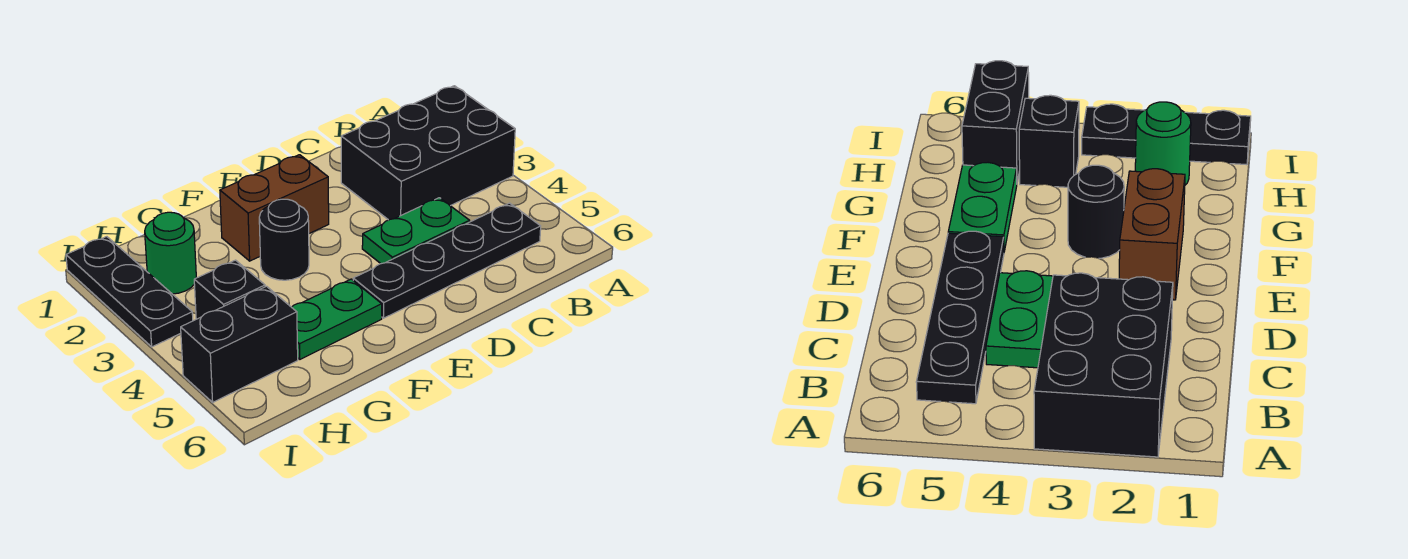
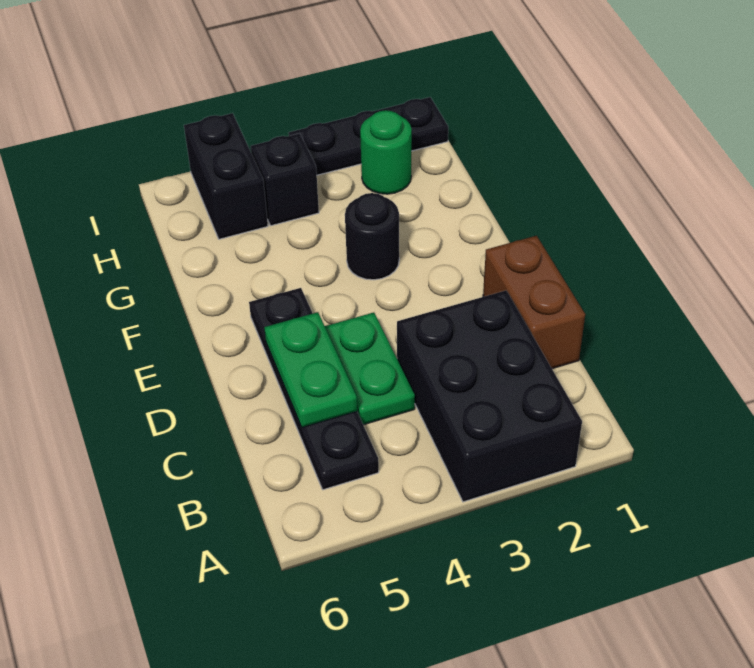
brown brick E2:F2 level 1 -> brown brick C1:D1 level 1
green plate F5:G5 level 1 -> green plate C5:D5 level 2

